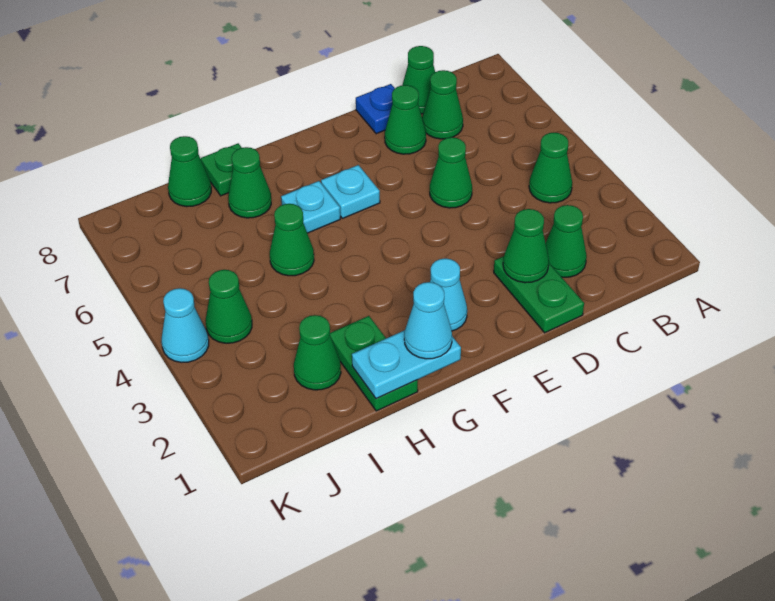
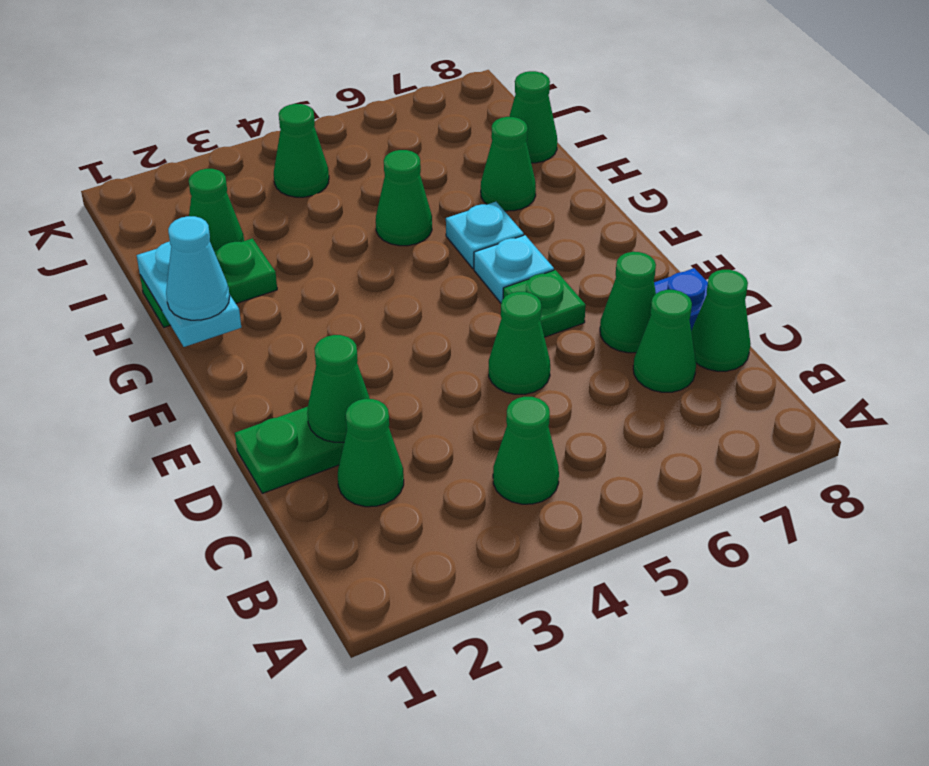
cyan cone F2 level 1 -> none
green plate H8 level 1 -> green plate E6 level 1
cyan cone K4 level 1 -> none

